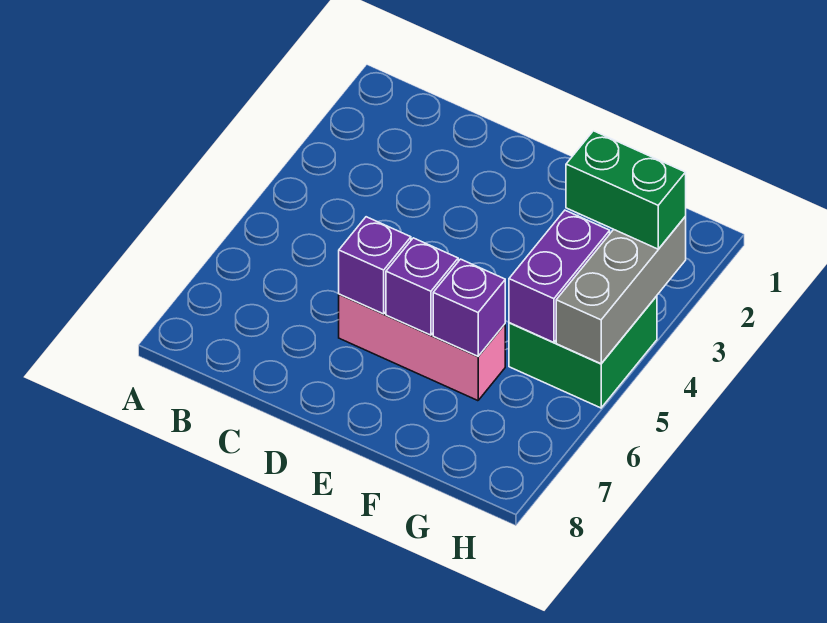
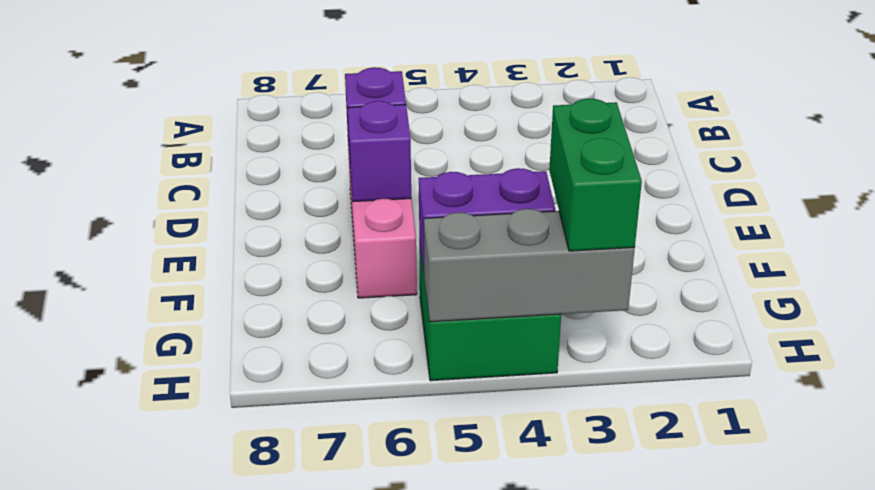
purple brick F6 level 2 -> none

